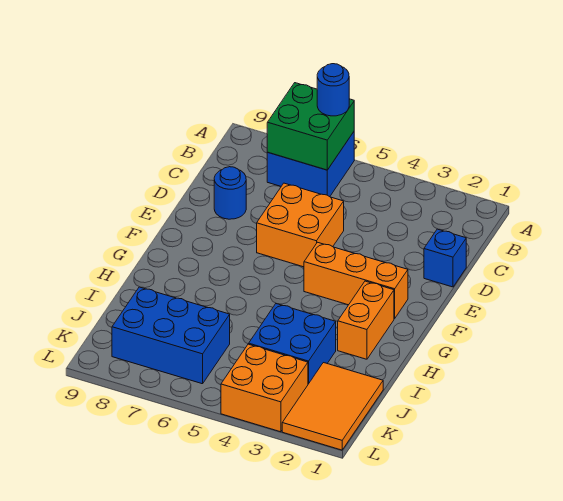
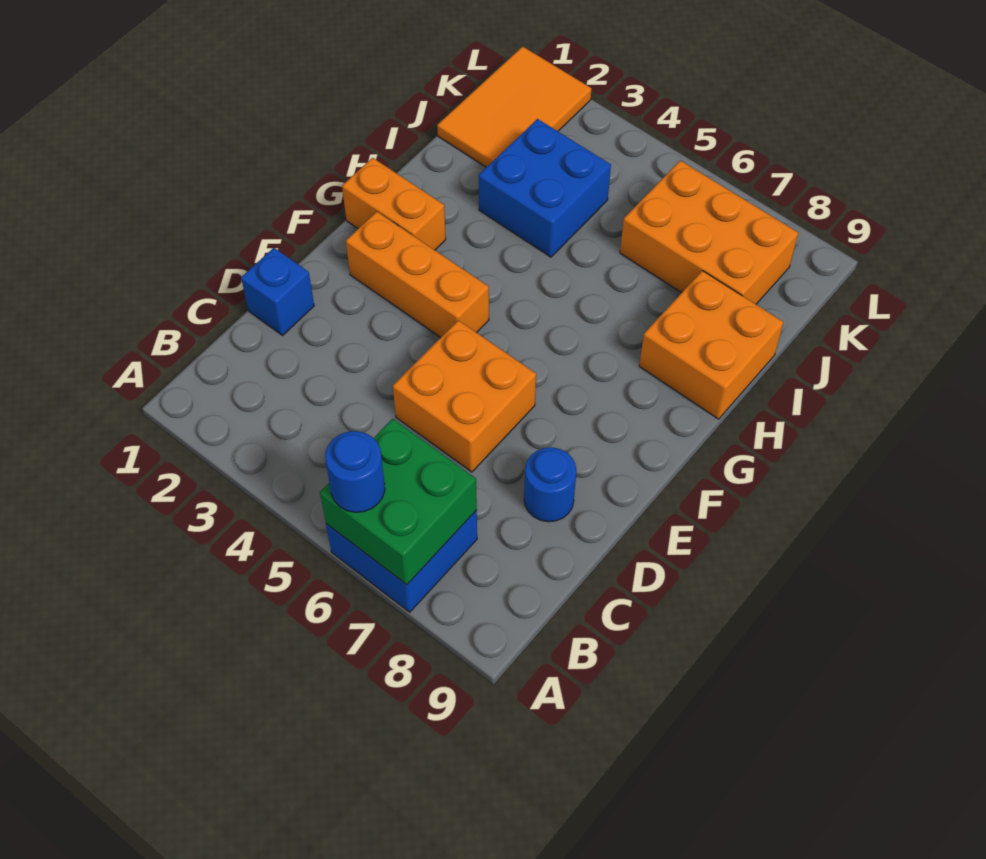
orange brick G2:H2 level 1 -> orange brick G1:G2 level 1
blue brick J6:K8 level 1 -> orange brick J6:K8 level 1
orange brick K3:L4 level 1 -> orange brick H8:I9 level 1

